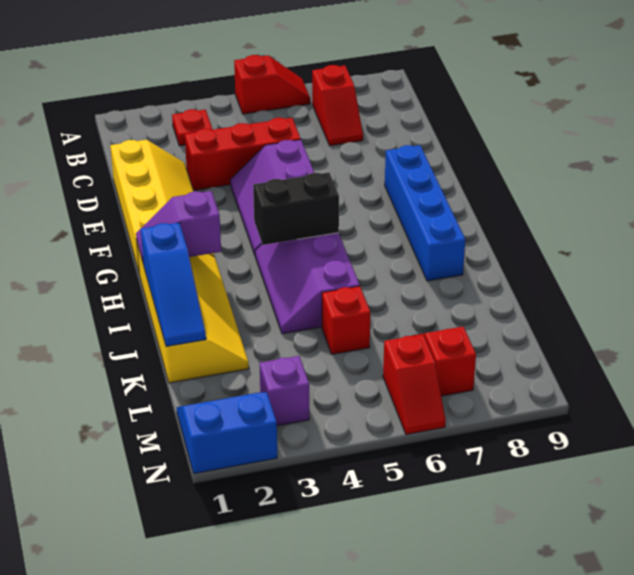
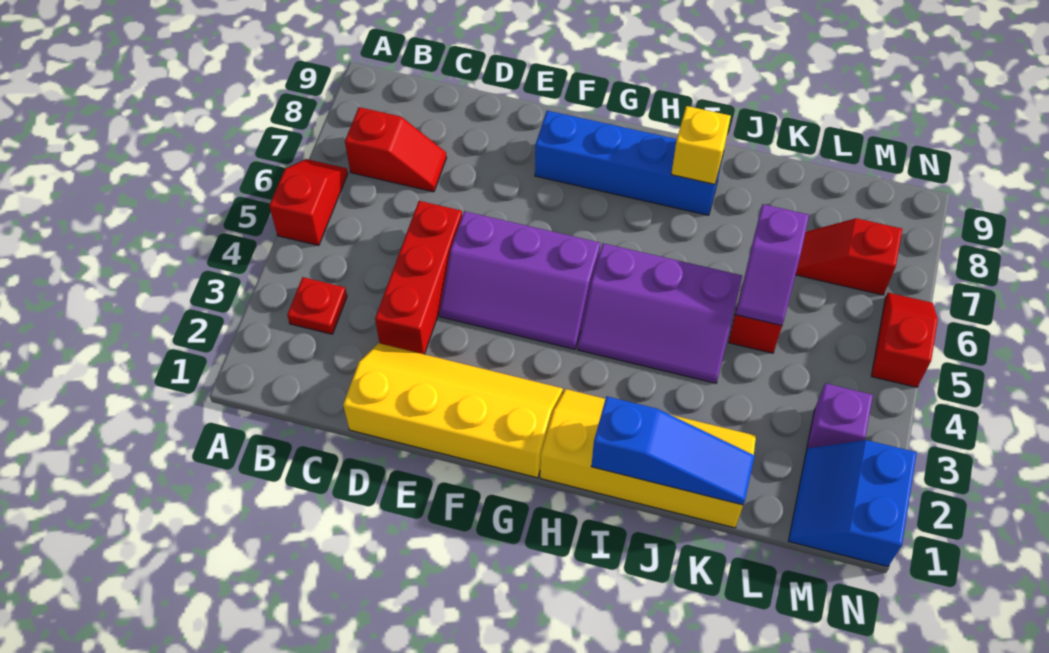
purple slope H1:H2 level 2 top 2 -> purple slope K5:K6 level 2 top 6
black brick H4:H5 level 2 -> none
none -> yellow brick I8 level 2
red slope M6:N6 level 1 top M -> red slope N5:N6 level 1 top 5

